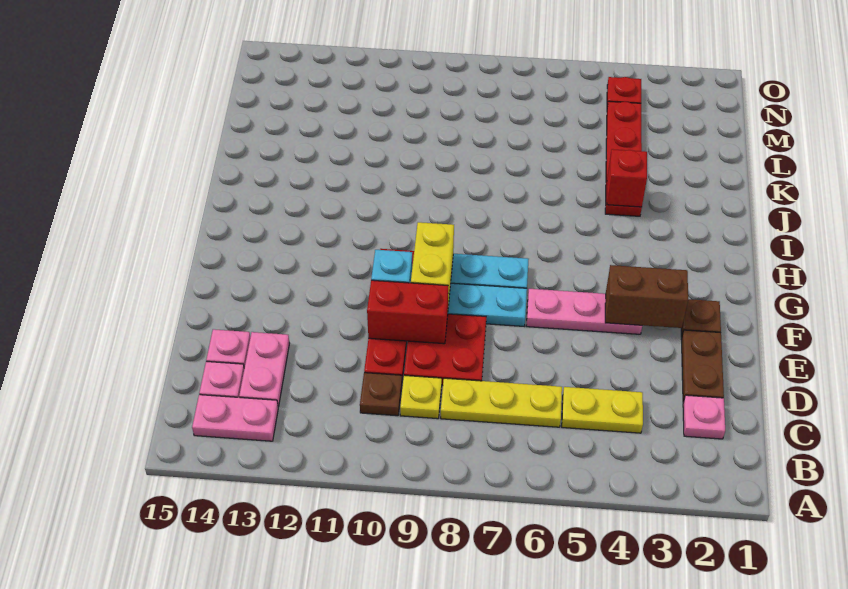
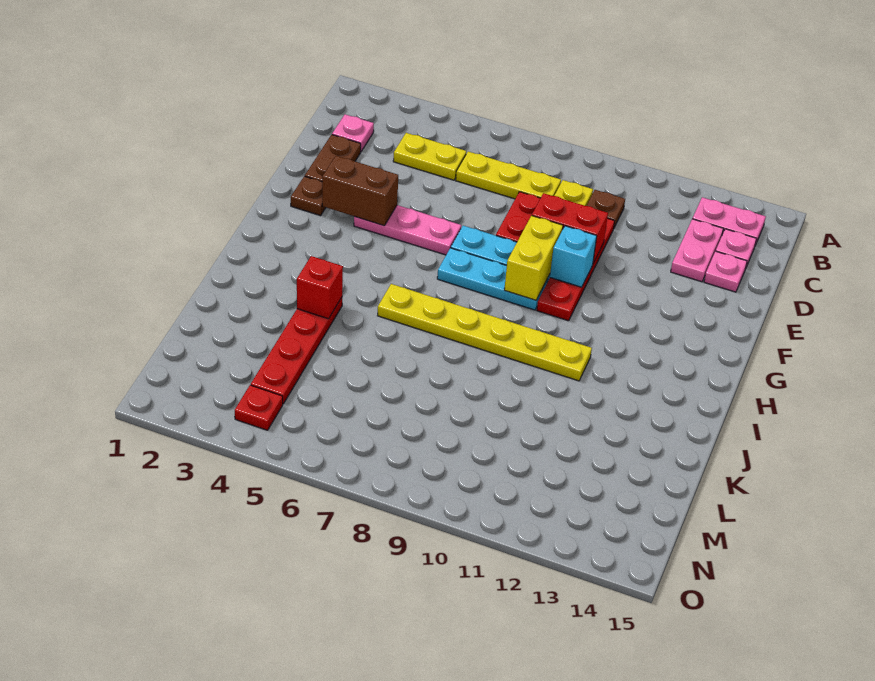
none -> yellow plate I6:I11 level 1

